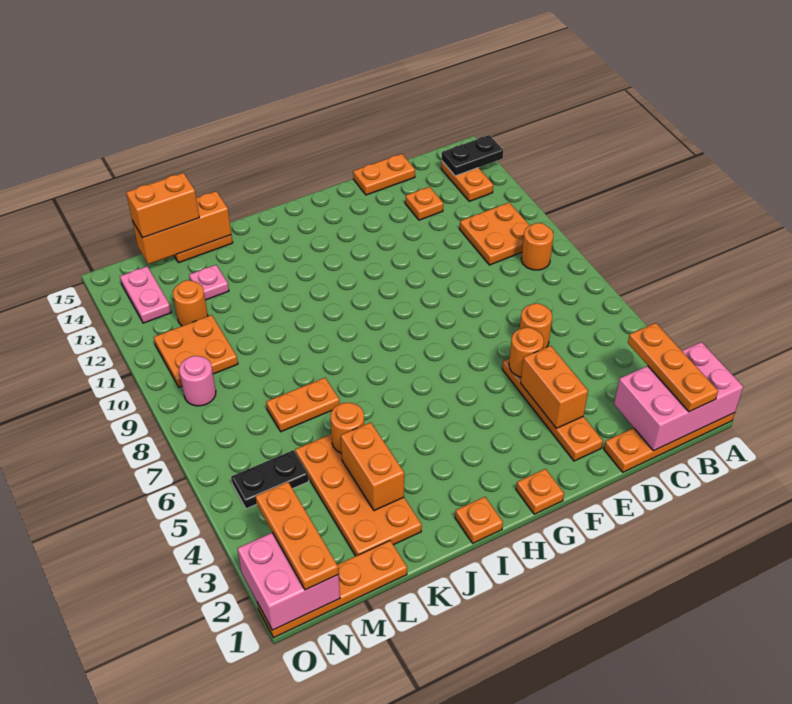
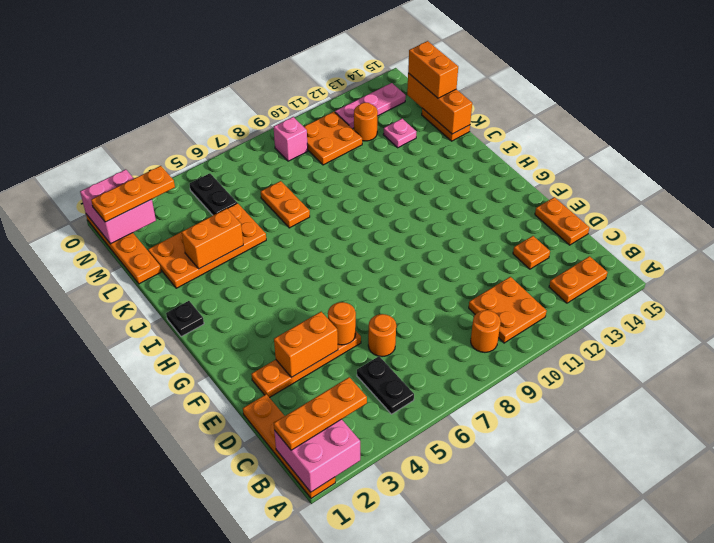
pink brick A1:C2 level 2 -> pink brick A1:B2 level 2
black plate A14:B14 level 2 -> black plate B5:C5 level 1
orange plate G1 level 1 -> none
orange plate I1 level 1 -> black plate I1 level 1
orange round brick K5 level 2 -> none
pink round brick N9 level 1 -> pink brick N9 level 1
pink plate N13:N14 level 1 -> pink plate N12:N14 level 1

